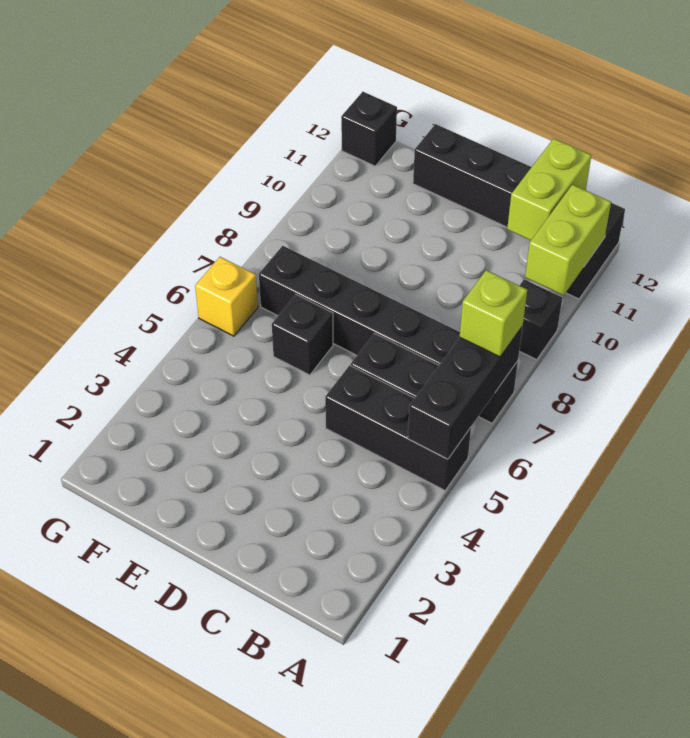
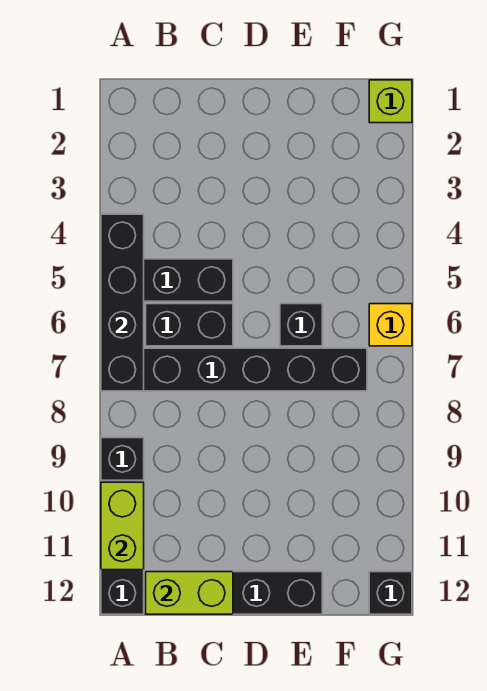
black brick A5:A7 level 2 -> black brick A4:A7 level 2
lime brick A7 level 3 -> lime brick G1 level 1
lime brick B11:B12 level 2 -> lime brick B12:C12 level 2

